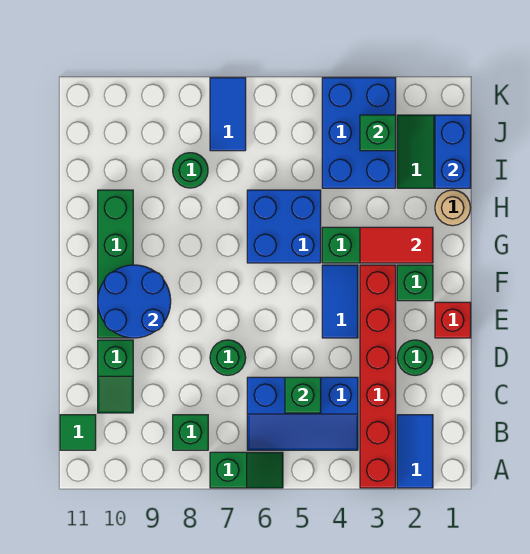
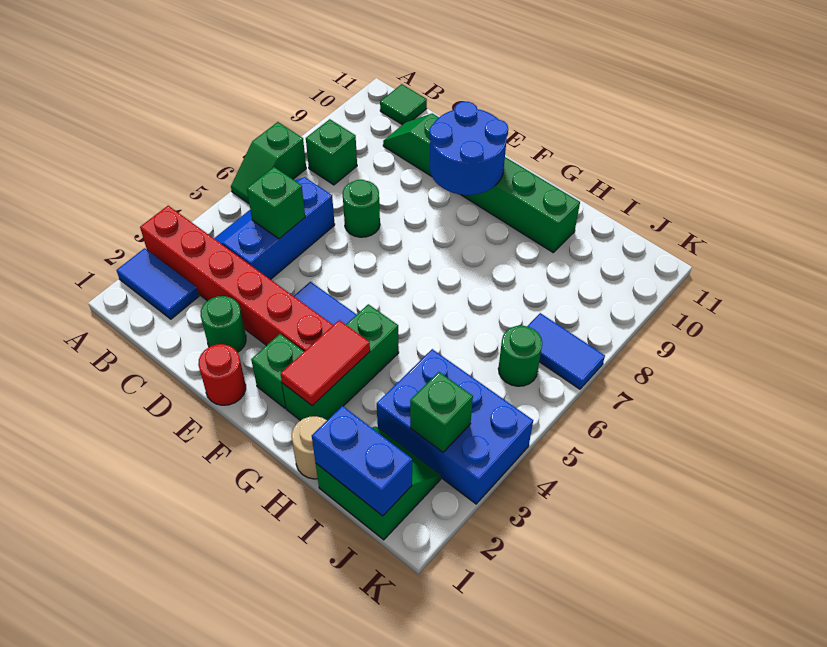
red brick E1 level 1 -> red round brick E1 level 1
blue brick G5:H6 level 1 -> none
green round brick I8 level 1 -> green round brick J6 level 1

